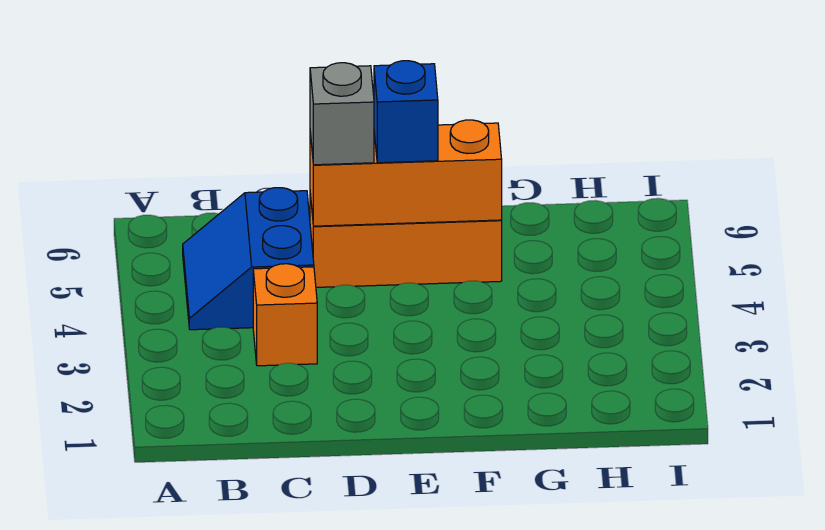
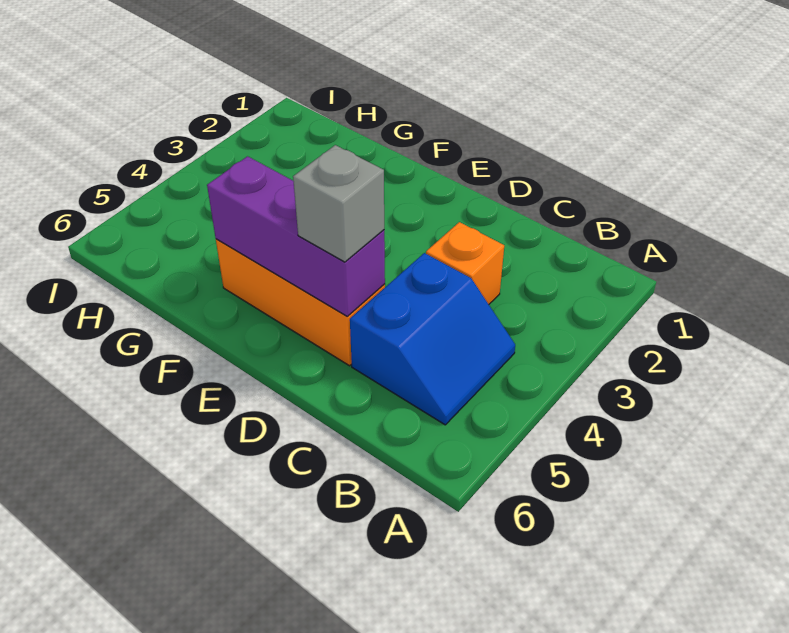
orange brick D5:F5 level 2 -> purple brick D5:F5 level 2
blue brick E5 level 3 -> none

